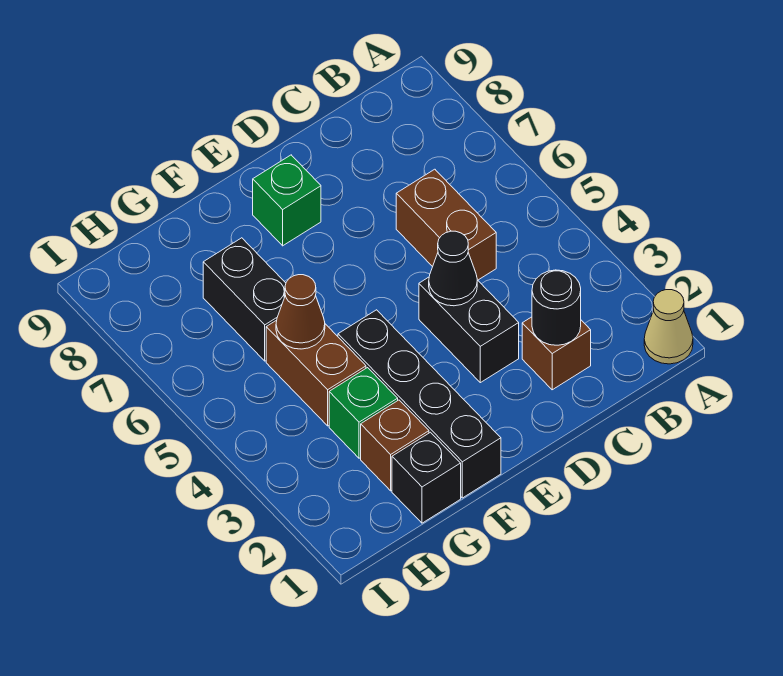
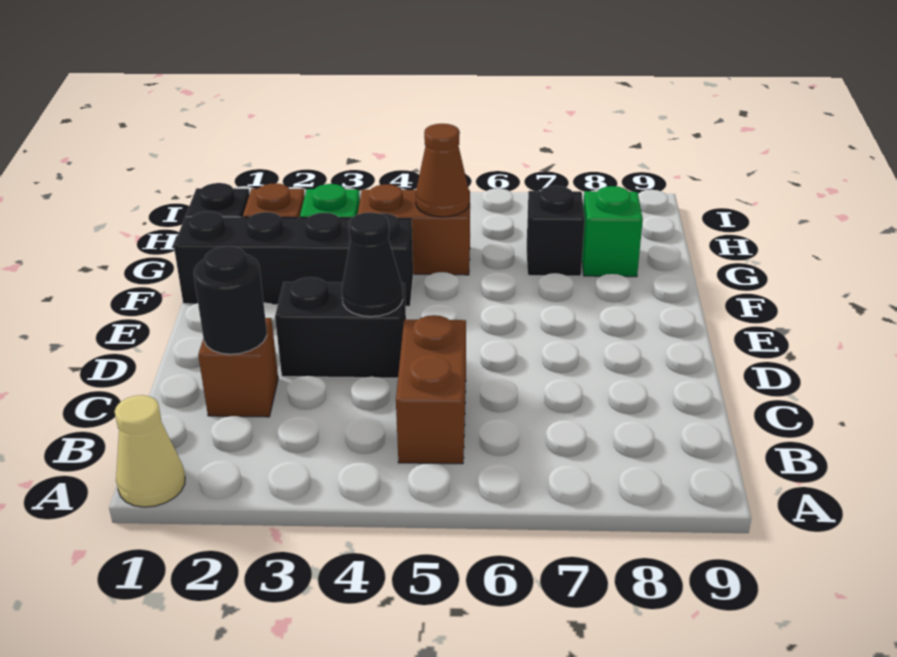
brown brick C5:C6 level 1 -> brown brick B5:C5 level 1
green brick E8 level 1 -> green brick G8 level 1
black brick G6:G7 level 1 -> black brick G7 level 1

